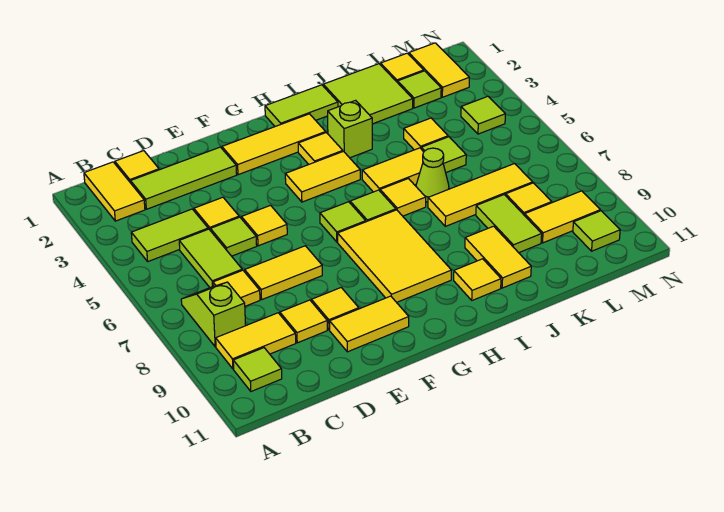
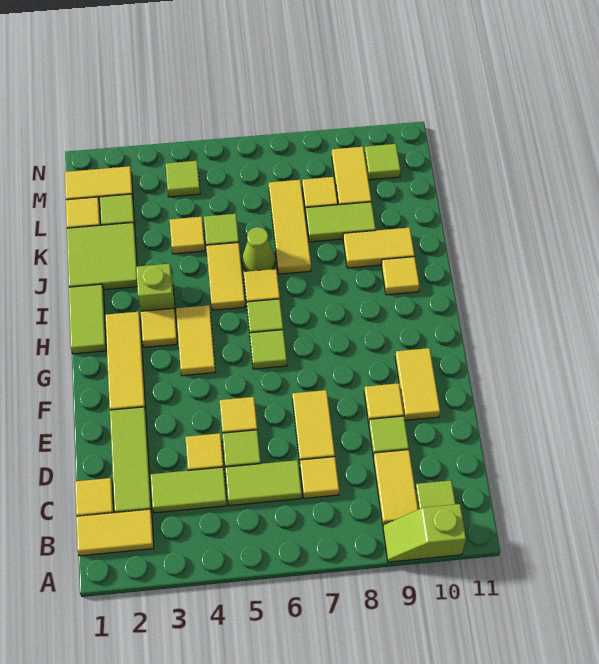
lime tile B4:C4 level 1 -> lime tile C3:C4 level 1
lime slope B7:B8 level 1 top 8 -> lime slope A9:A10 level 1 top 10
yellow tile D9 level 1 -> lime tile D9 level 1
yellow tile G7:H9 level 1 -> none

